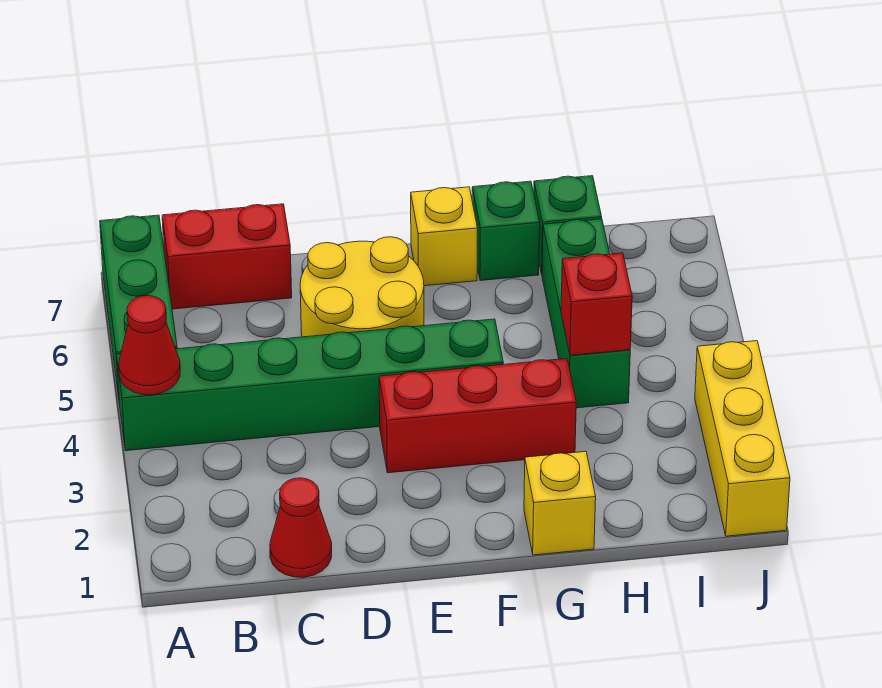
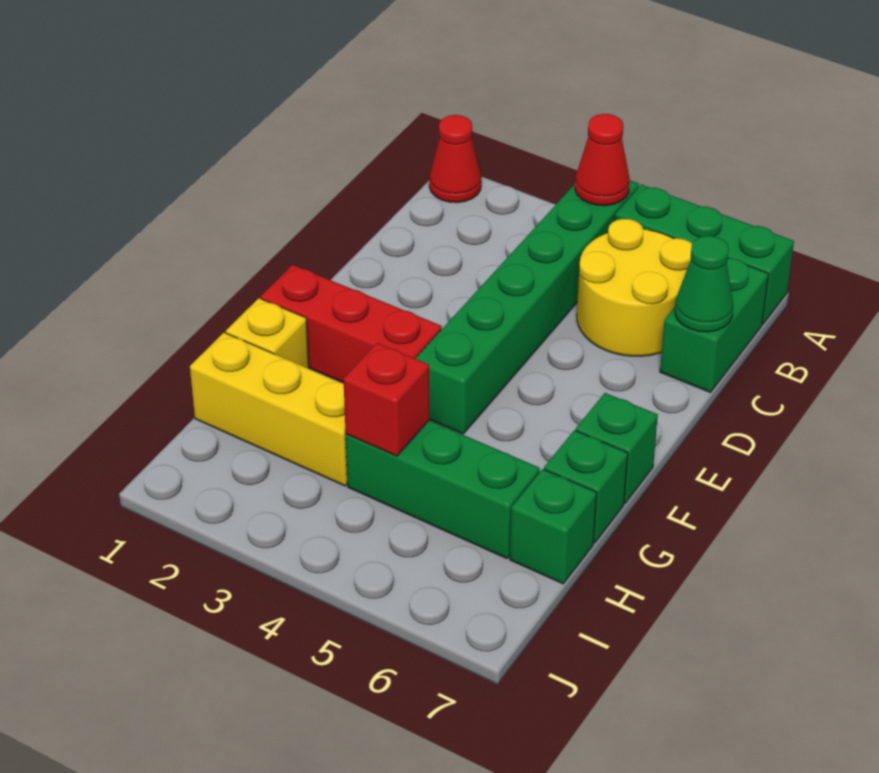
red brick B7:C7 level 1 -> green brick B7:C7 level 1
red cone C1 level 1 -> red cone A1 level 1
none -> green cone C7 level 2
yellow round brick D5:E6 level 1 -> yellow round brick B5:C6 level 1
red brick E3:G3 level 1 -> red brick F1:F3 level 1
yellow brick F7 level 1 -> green brick F7 level 1
yellow brick J1:J3 level 1 -> yellow brick H1:H3 level 1

